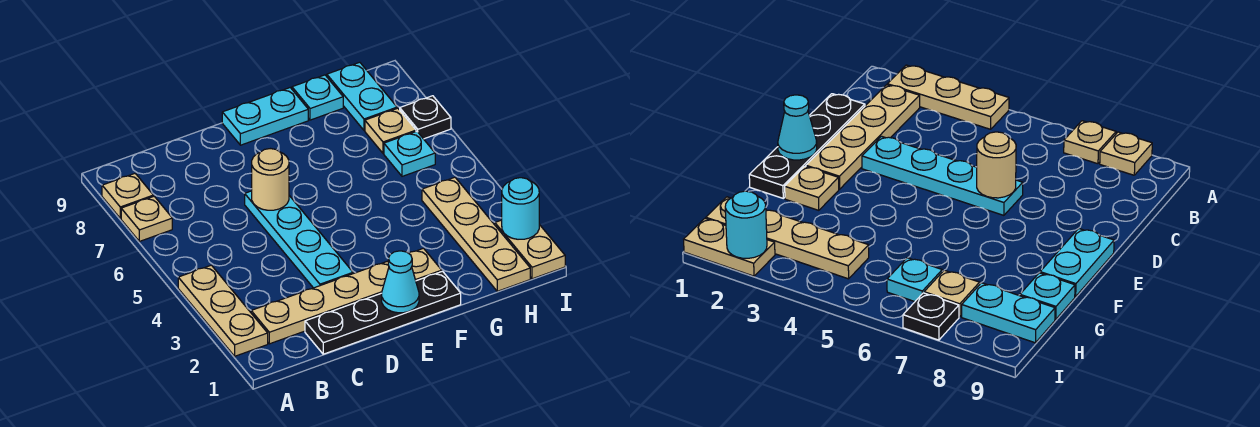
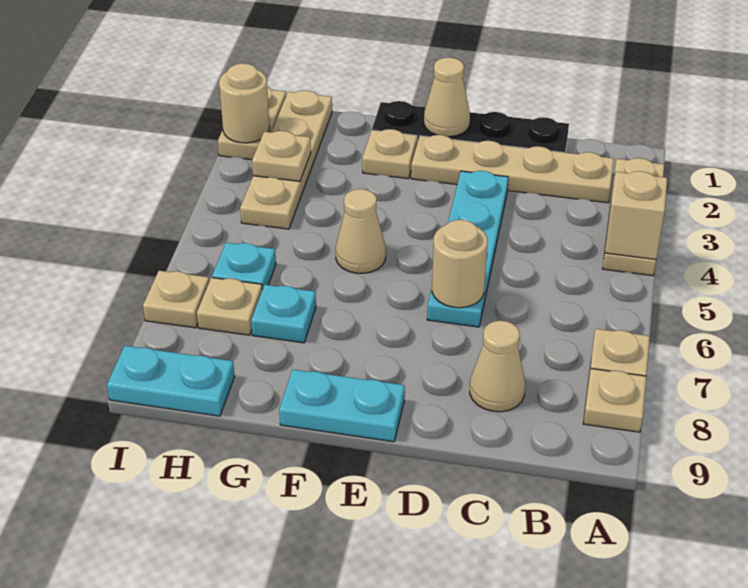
none -> tan brick A4 level 2
none -> tan cone C8 level 1
cyan cone E1 level 2 -> tan cone E1 level 2
none -> tan cone F5 level 1
cyan plate G9 level 1 -> cyan plate G7 level 1
none -> tan plate H3 level 2
cyan plate H8:H9 level 1 -> cyan plate H9:I9 level 1
cyan round brick I2 level 2 -> tan round brick I2 level 2
black plate I7 level 1 -> tan plate I7 level 1

